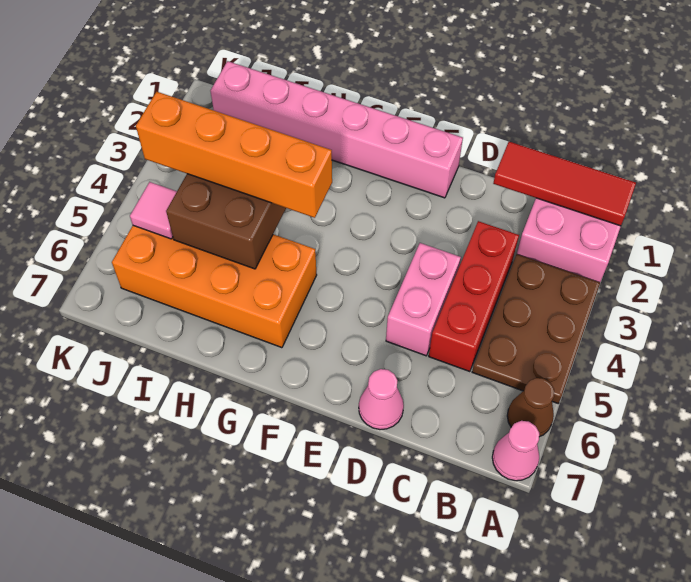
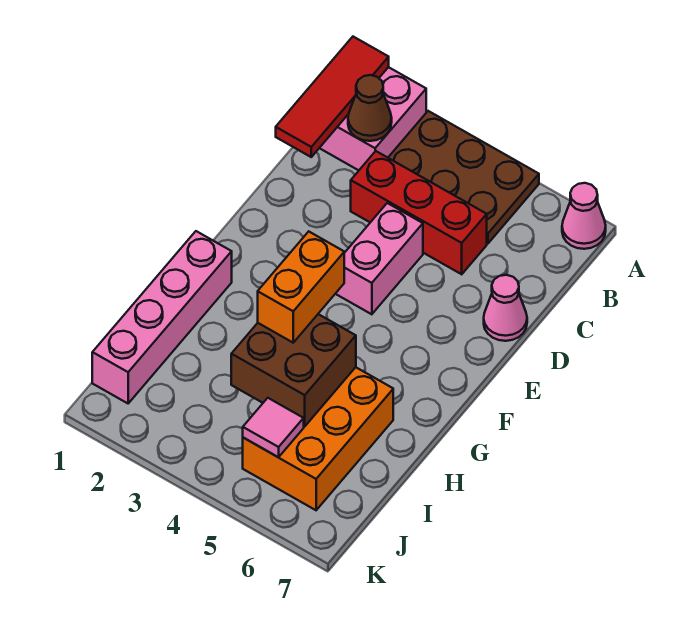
brown cone A6 level 1 -> brown cone B2 level 2
pink brick D4:D5 level 1 -> pink brick D4:E4 level 1
pink brick E1:J1 level 1 -> pink brick G1:J1 level 1
orange brick G4:J4 level 3 -> orange brick G4:H4 level 3
orange brick G5:J6 level 1 -> orange brick H5:J6 level 1

